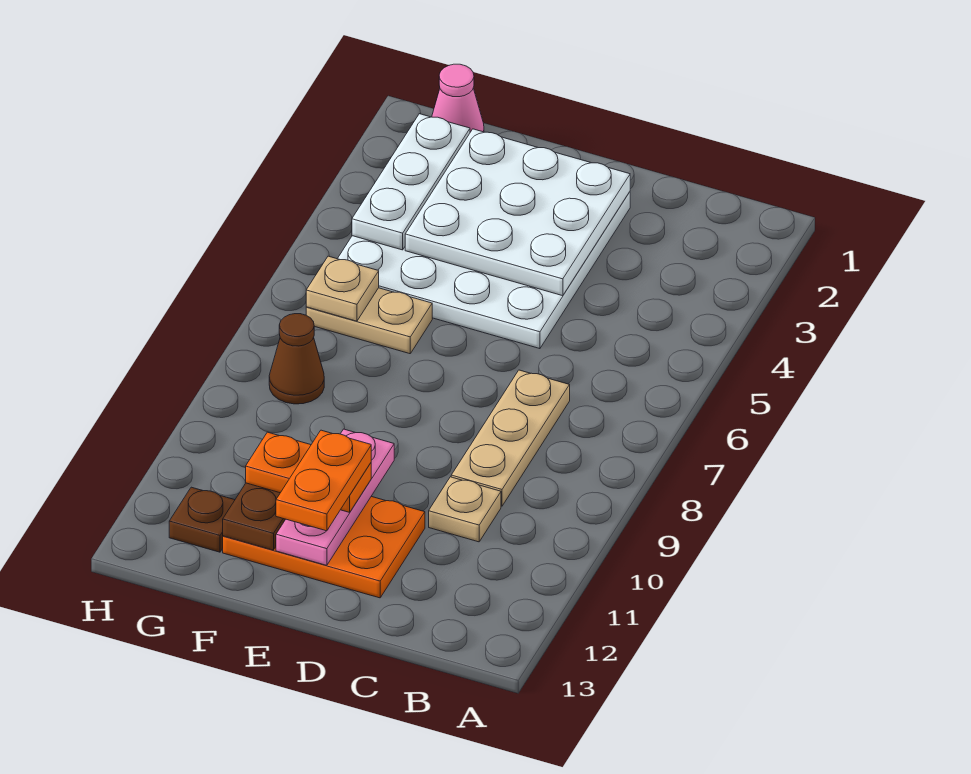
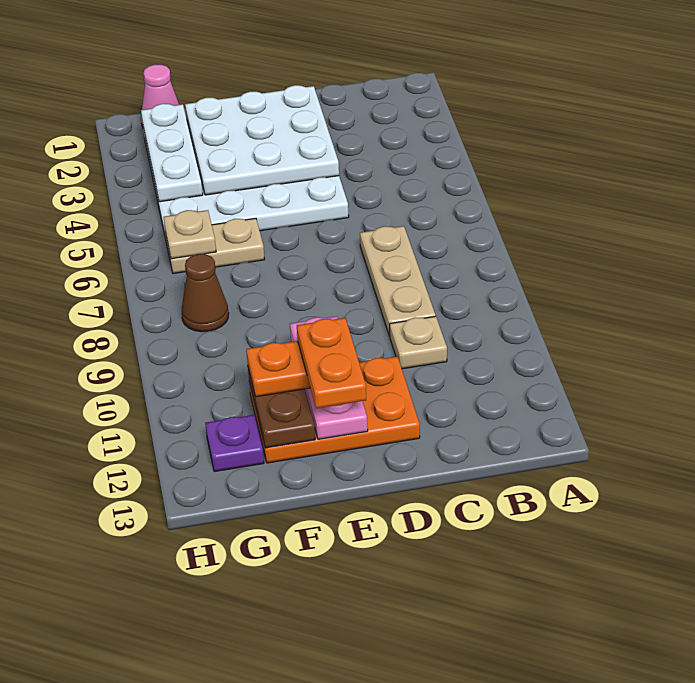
brown plate G12 level 1 -> purple plate G12 level 1

